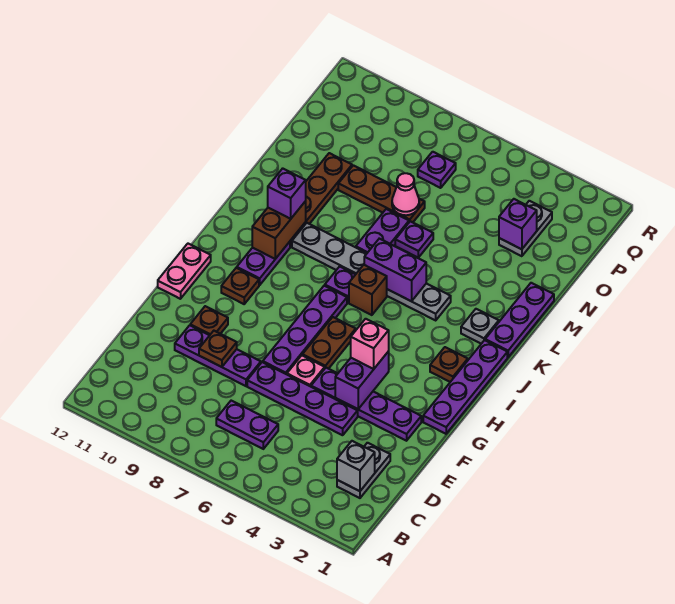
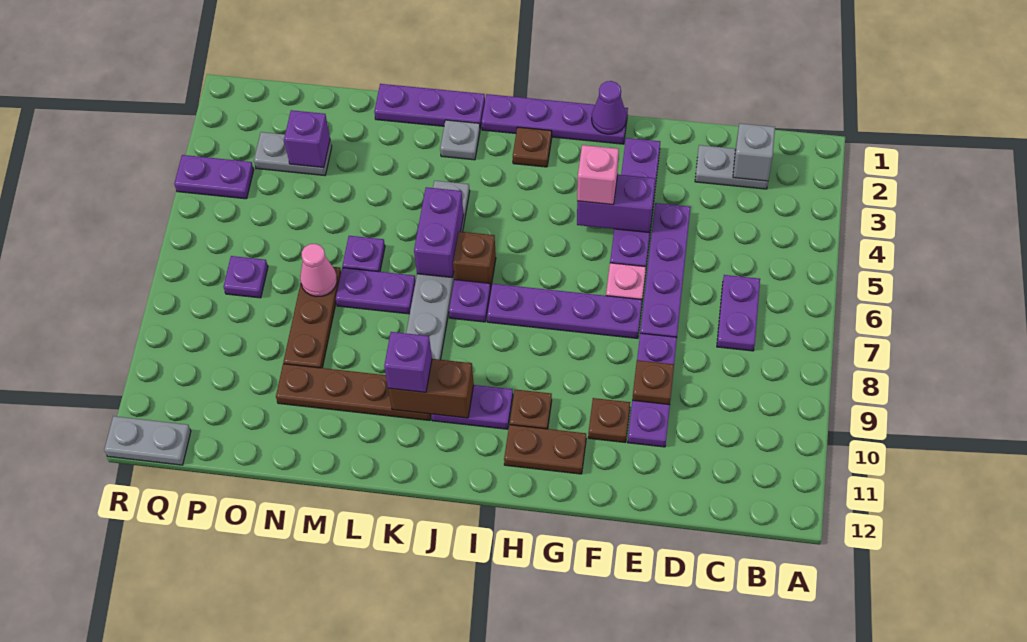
none -> purple cone G1 level 2
brown plate G6:H6 level 1 -> brown plate G11:H11 level 1
pink plate G12:H12 level 1 -> none
none -> purple plate Q4:R4 level 1
none -> grey plate Q12:R12 level 1

